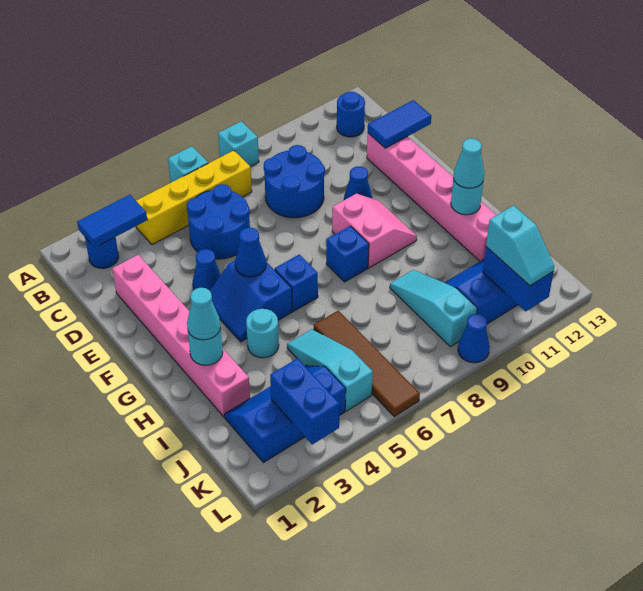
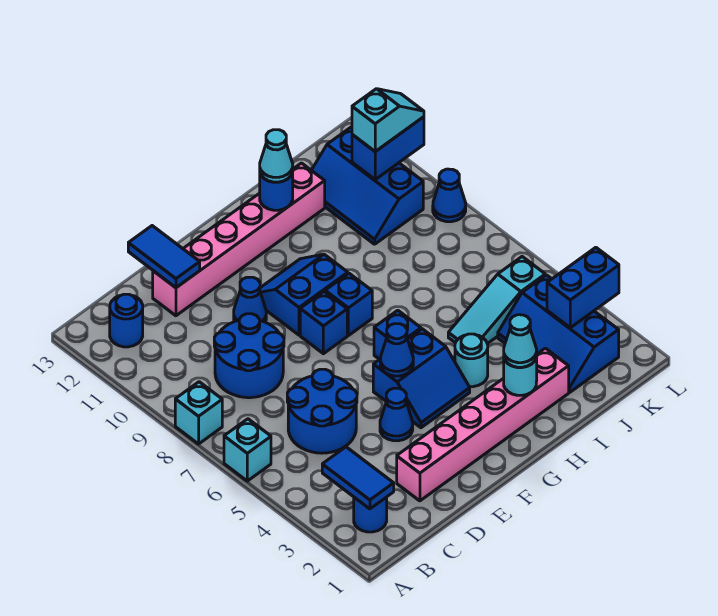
yellow brick B4:B7 level 1 -> none
none -> blue brick F8 level 1
pink slope F9:G10 level 1 top 9 -> blue slope F9:G10 level 1 top 9
cyan round brick H12 level 2 -> blue round brick H12 level 2
brown tile I6:L6 level 1 -> none
cyan slope I9:K9 level 1 top K -> none

